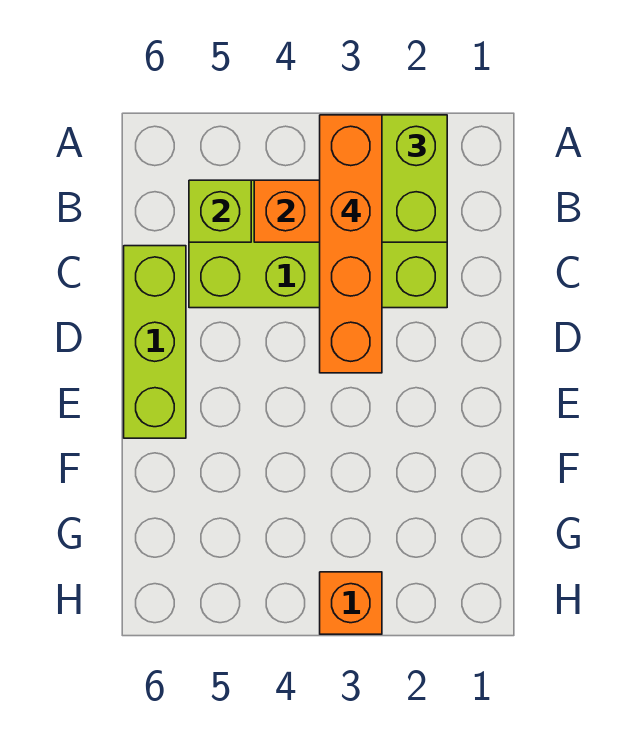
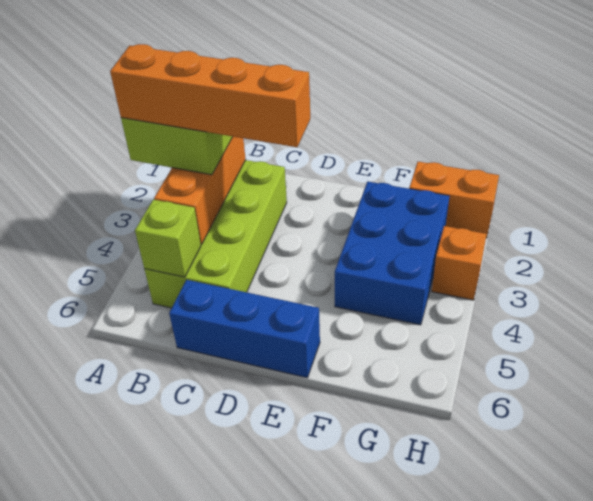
lime brick C6:E6 level 1 -> blue brick C6:E6 level 1
none -> blue brick F2:G4 level 1
none -> orange brick G1:H1 level 1

